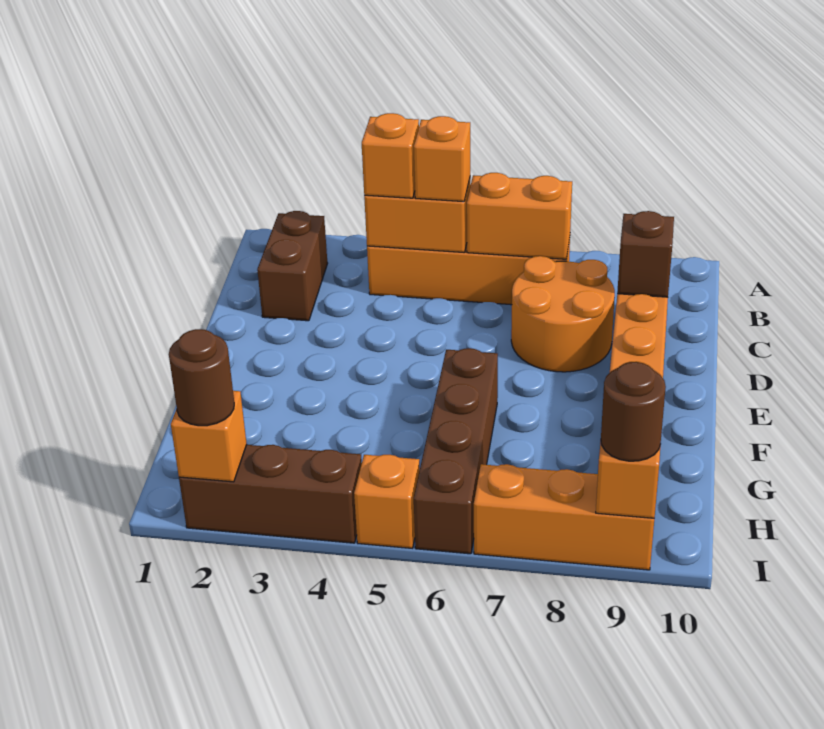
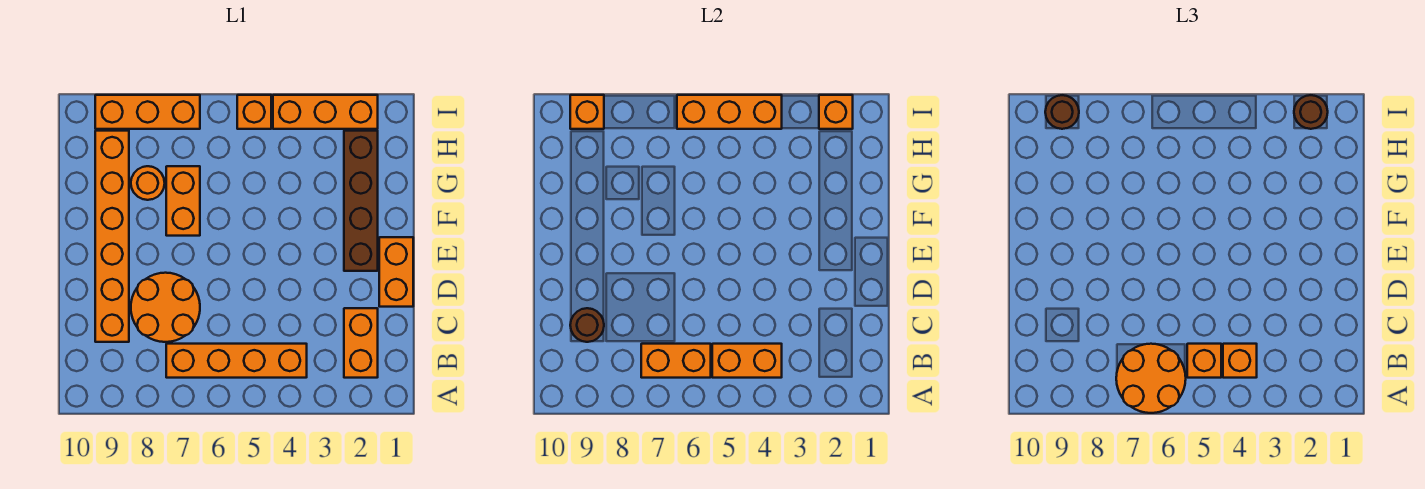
none -> orange round brick A6:B7 level 3
brown brick B2:C2 level 1 -> orange brick B2:C2 level 1
brown brick C9 level 2 -> brown round brick C9 level 2
none -> orange brick D1:E1 level 1
brown brick F6:I6 level 1 -> brown brick E2:H2 level 1
none -> orange brick F7:G7 level 1
none -> orange round brick G8 level 1
brown brick I2:I4 level 1 -> orange brick I2:I4 level 1
none -> orange brick I4:I6 level 2

